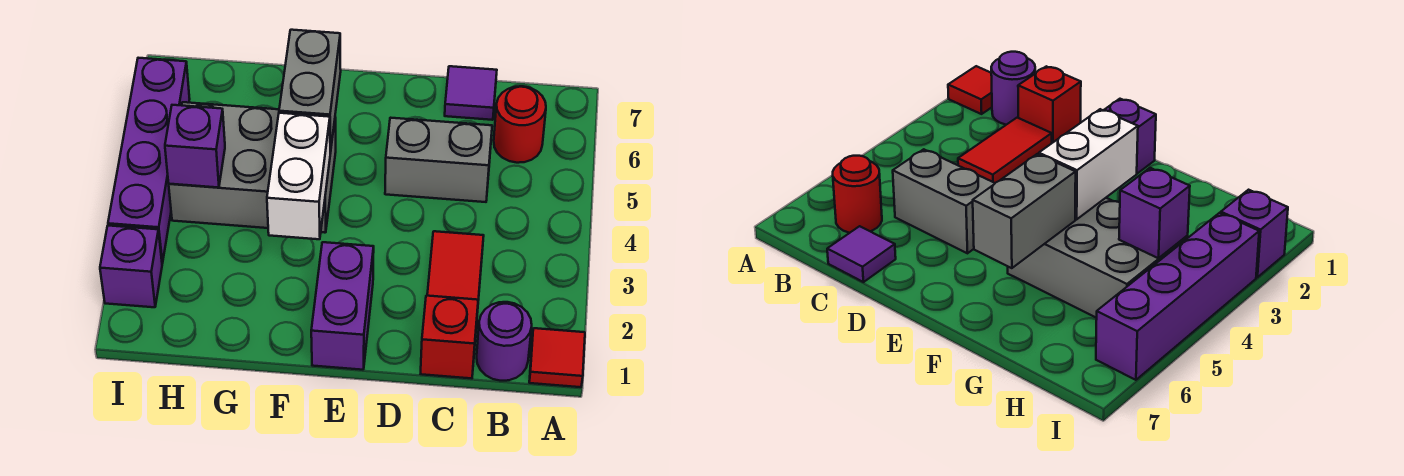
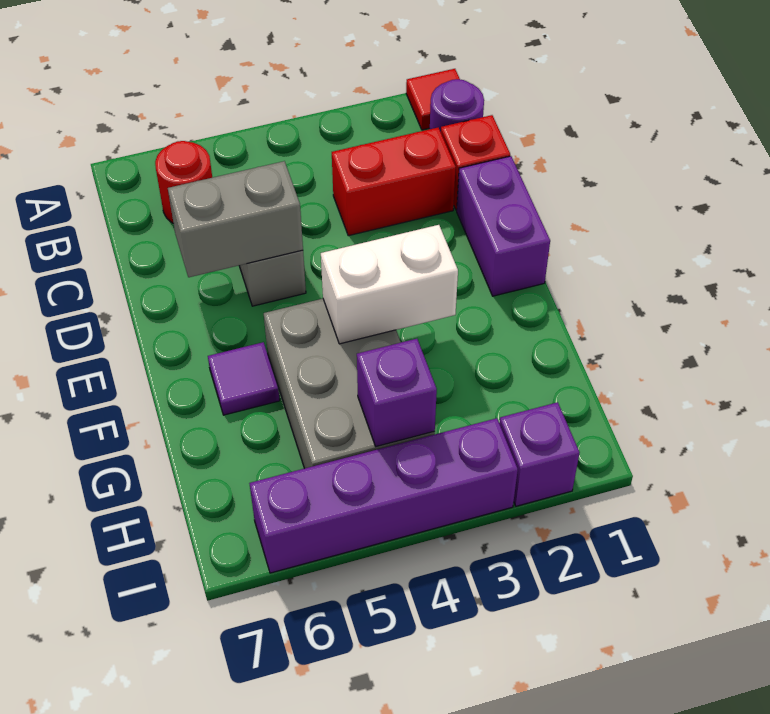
red tile C2:C3 level 1 -> red brick C2:C3 level 1
purple tile C7 level 1 -> purple tile F6 level 1
purple brick E1:E2 level 1 -> purple brick D1:E1 level 1
grey brick F5:F6 level 2 -> grey brick D5:D6 level 2

